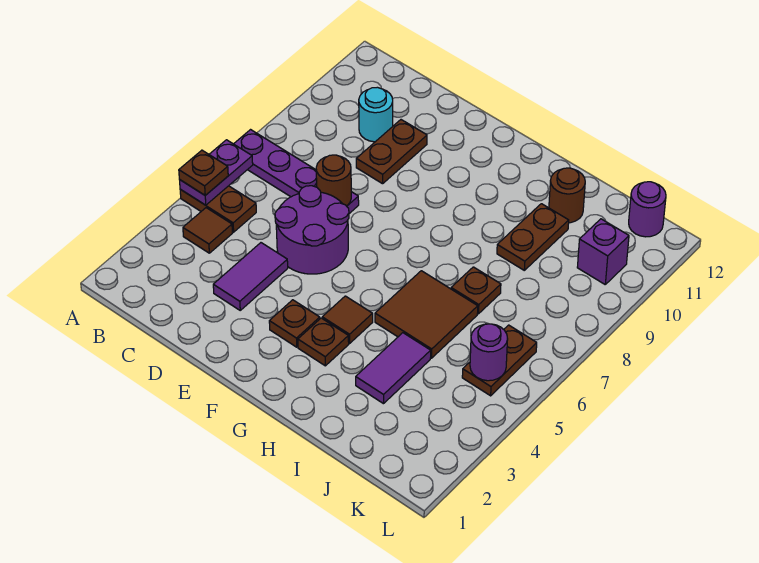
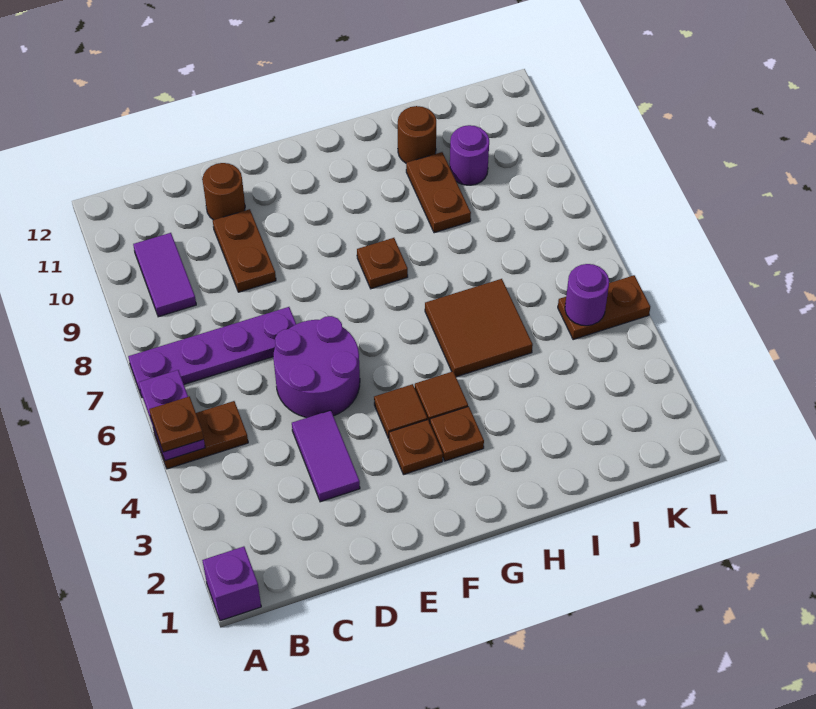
brown tile B4 level 1 -> brown tile F4 level 1
cyan round brick C10 level 1 -> none
brown round brick D7 level 2 -> brown round brick D11 level 1
purple tile I3:I4 level 1 -> purple tile B9:B10 level 1
brown plate I7 level 1 -> brown plate G8 level 1
brown plate K5:K6 level 1 -> brown plate K5:L5 level 1
purple brick K10 level 1 -> purple brick A1 level 1
purple round brick K12 level 1 -> purple round brick J10 level 1

